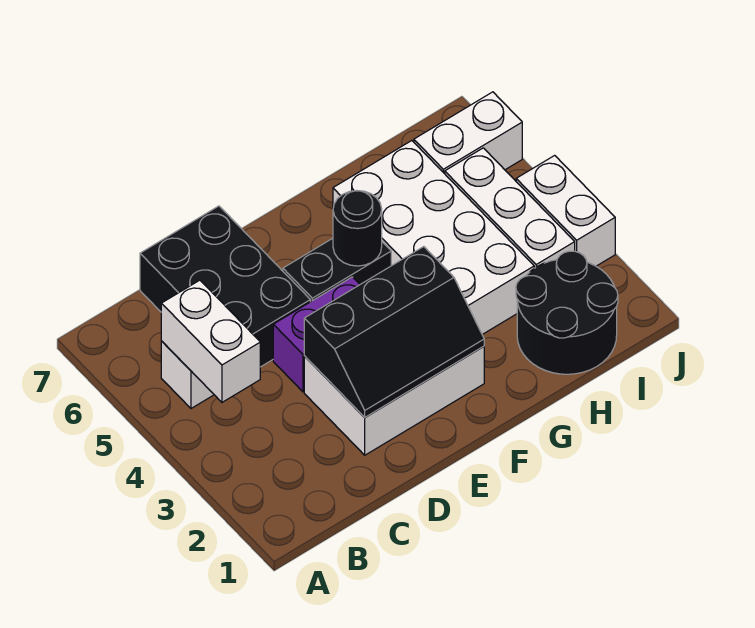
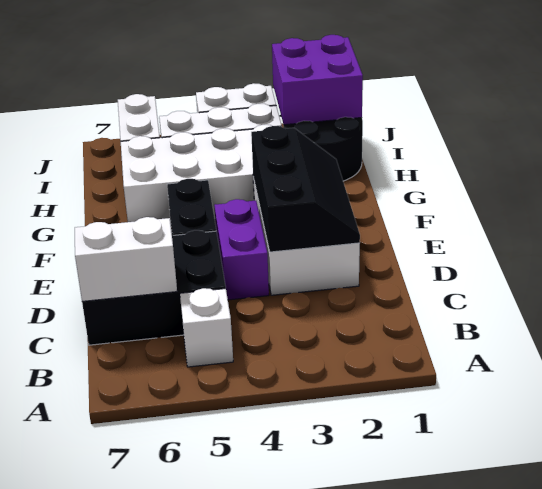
white brick B4:B5 level 2 -> white brick C6:C7 level 2
black round brick F5 level 2 -> none
none -> purple brick I1:J2 level 2

